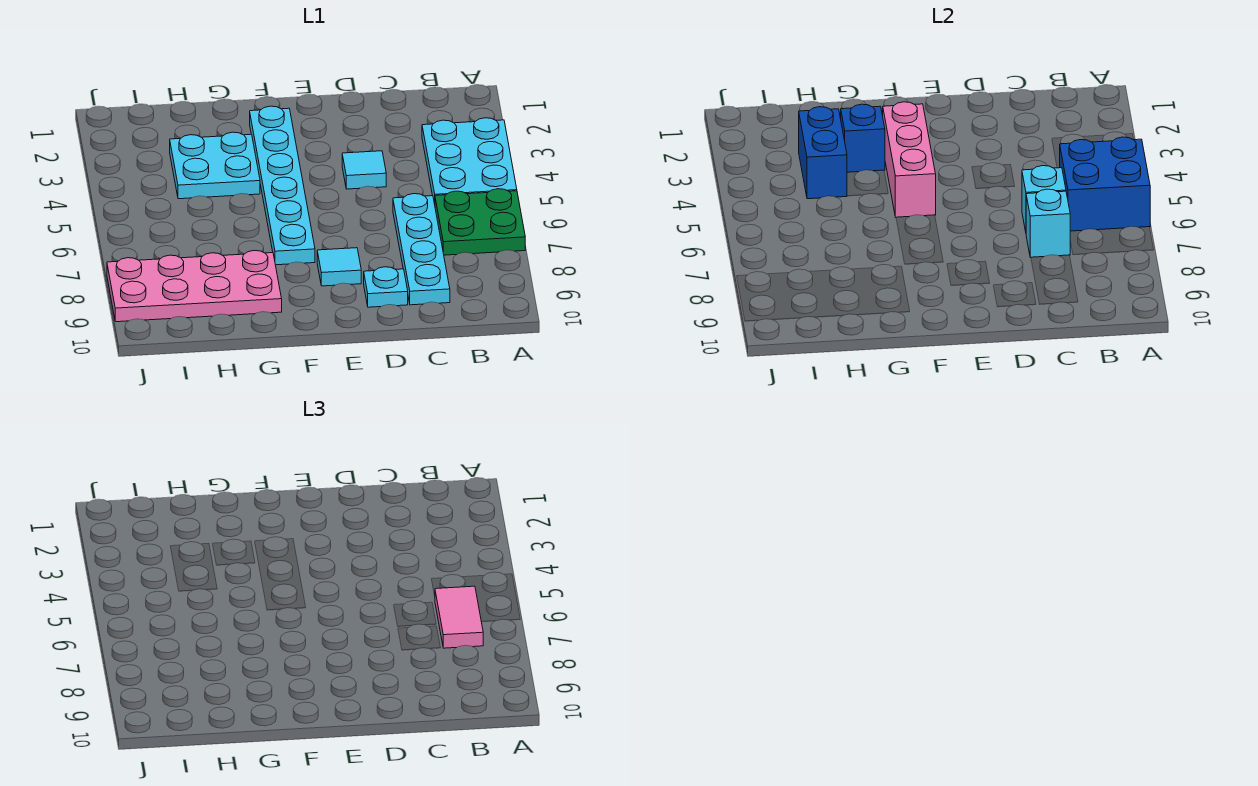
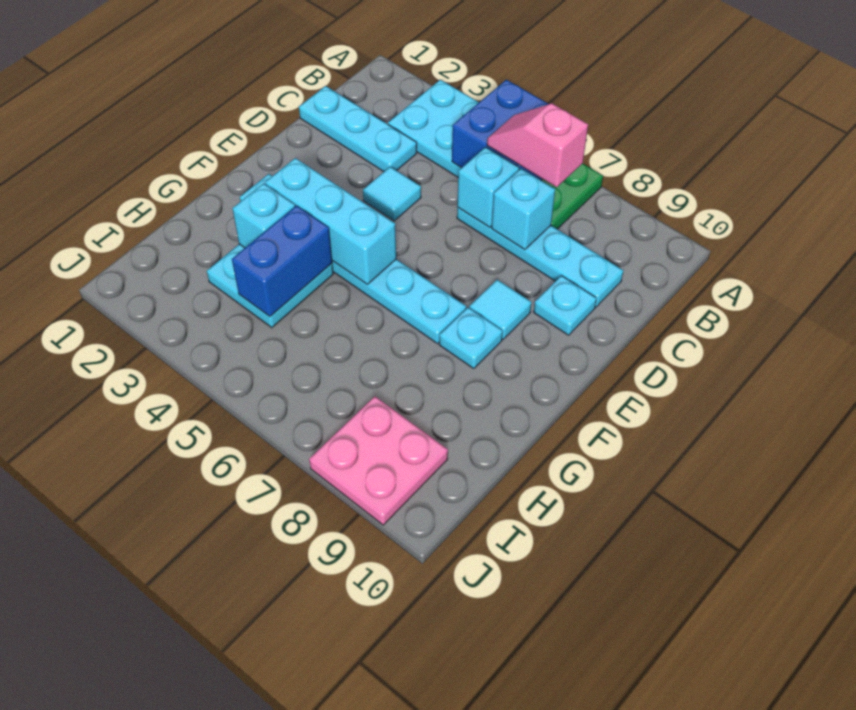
pink tile B6:B7 level 3 -> pink slope B6:B7 level 3 top 7
none -> cyan plate C1:C3 level 1
pink brick F3:F5 level 2 -> cyan brick F3:F5 level 2
none -> cyan plate F8 level 1
blue brick G3 level 2 -> cyan brick G3 level 2
pink plate G8:J9 level 1 -> pink plate I8:J9 level 1
blue brick H3:H4 level 2 -> blue brick G4:H4 level 2

